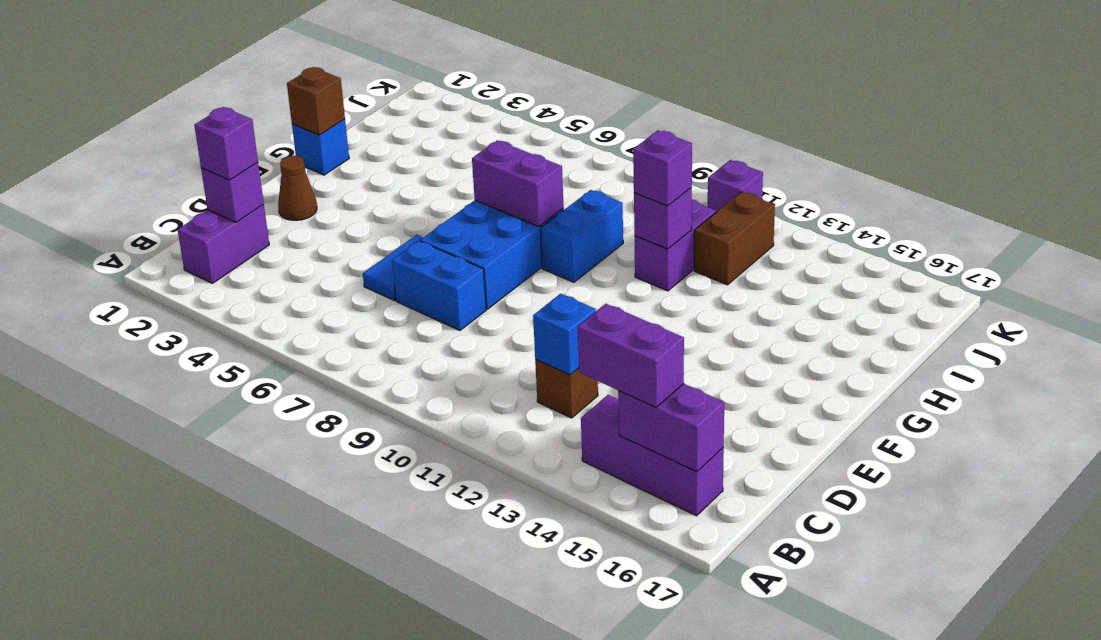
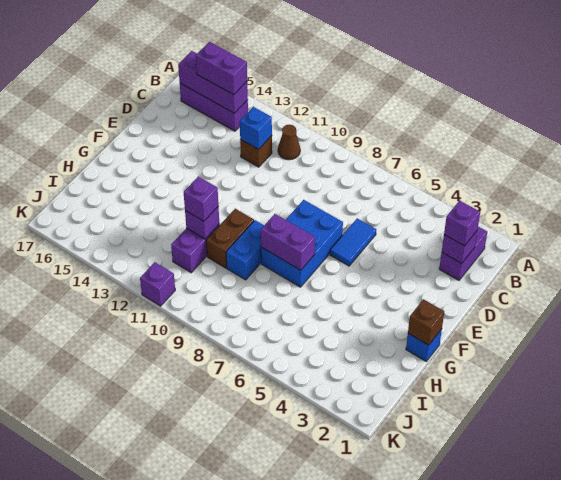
purple brick B15:B16 level 2 -> purple brick B14:B16 level 2
blue brick D7:D8 level 1 -> none
brown cone E2 level 1 -> brown cone B11 level 1
brown brick I12:J12 level 1 -> brown brick G10:H10 level 1

